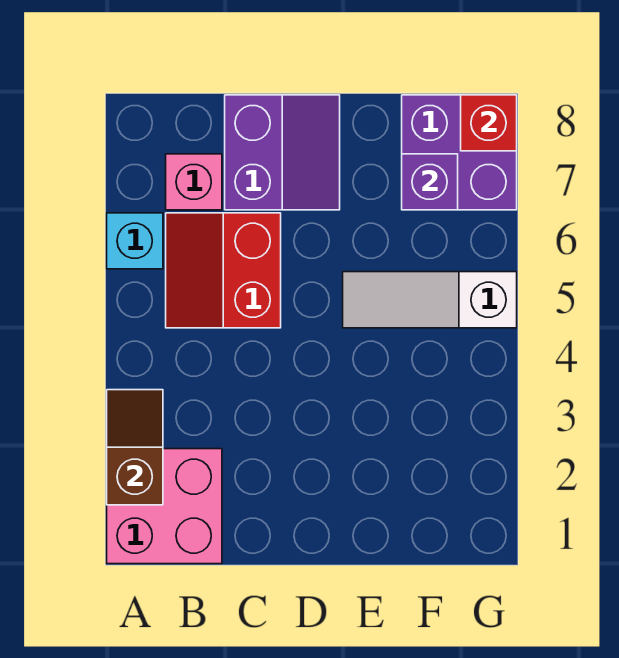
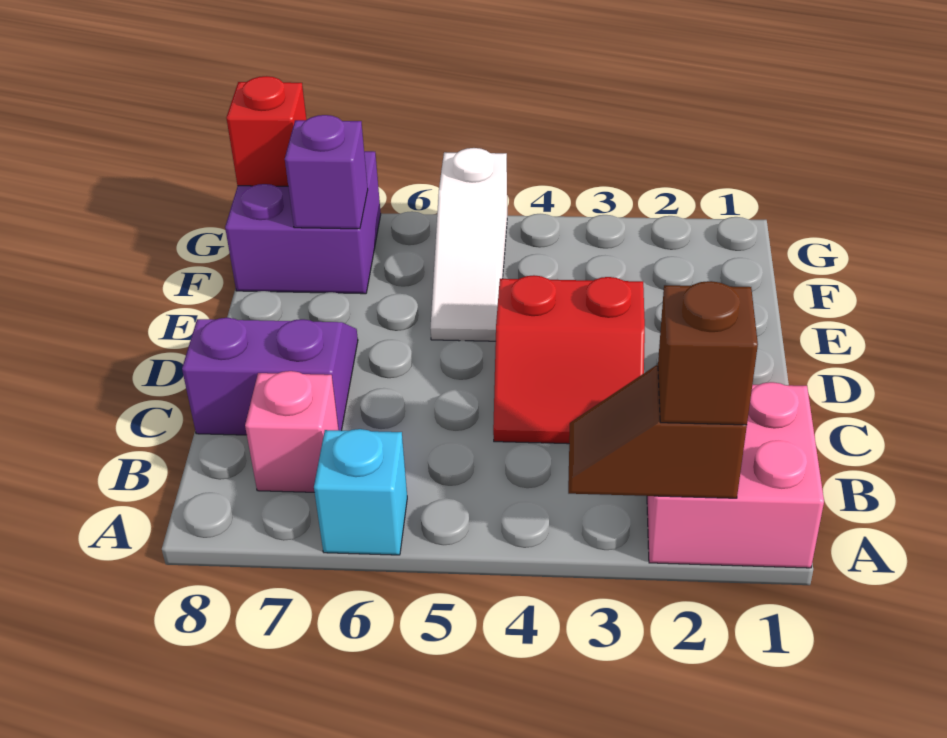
none -> brown brick A2 level 3
red slope B5:C6 level 1 top C -> red slope C3:D4 level 1 top D

